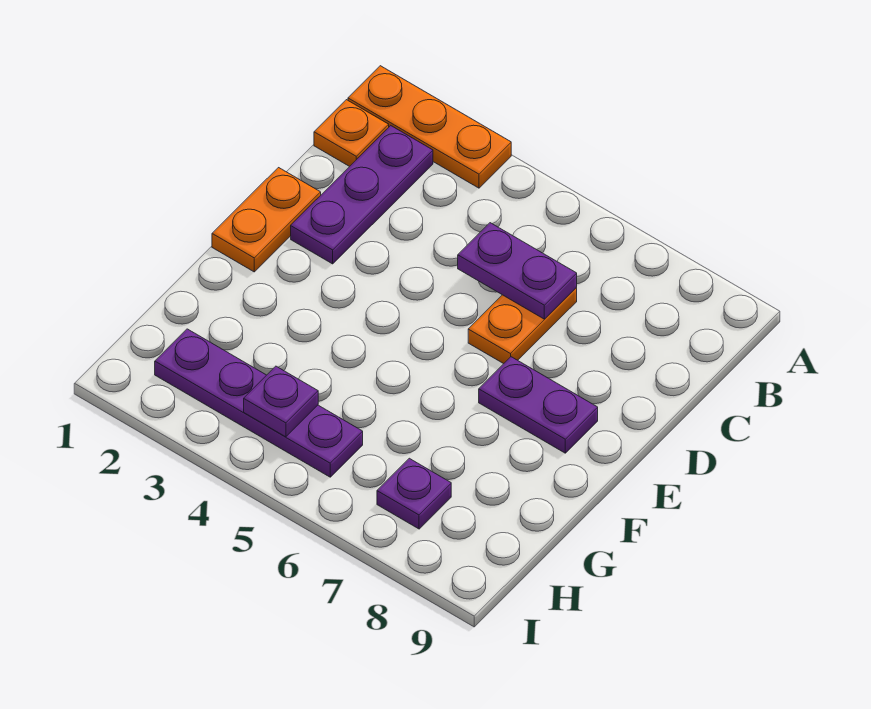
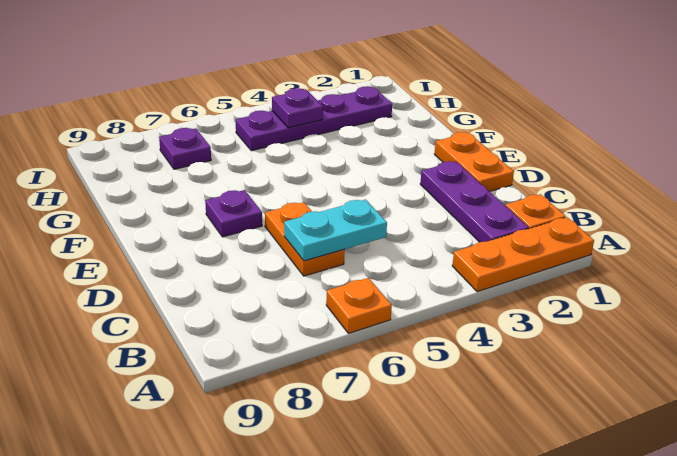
none -> orange plate A6 level 1
purple plate C5:C6 level 2 -> cyan plate C5:C6 level 2
purple plate E7:E8 level 1 -> purple plate E7 level 1

